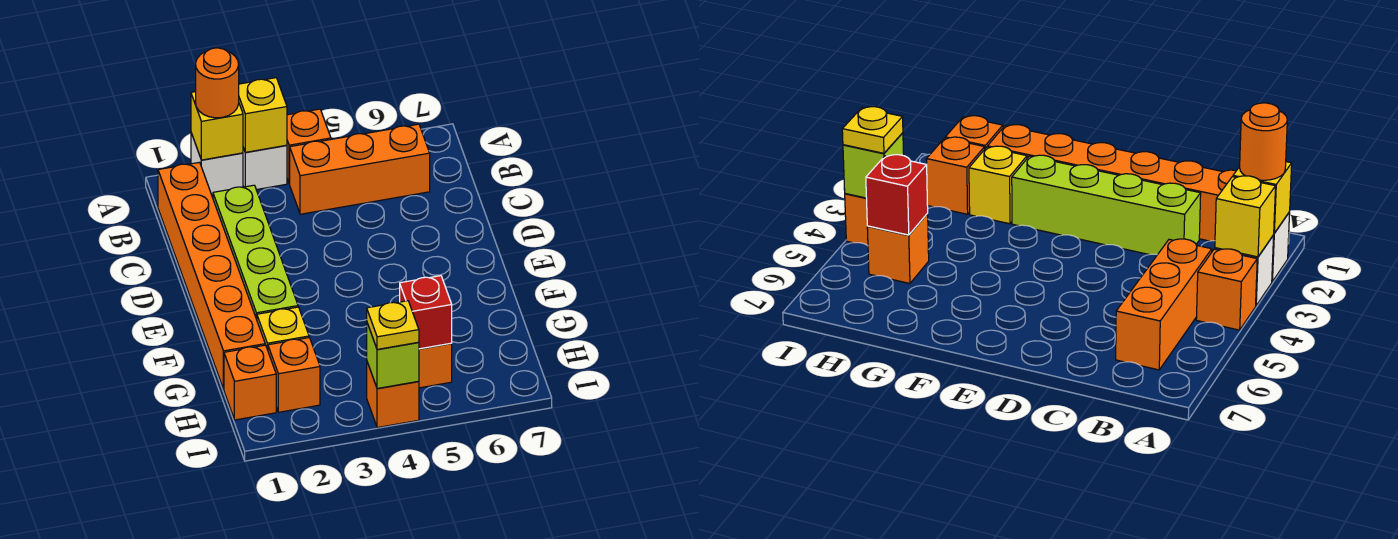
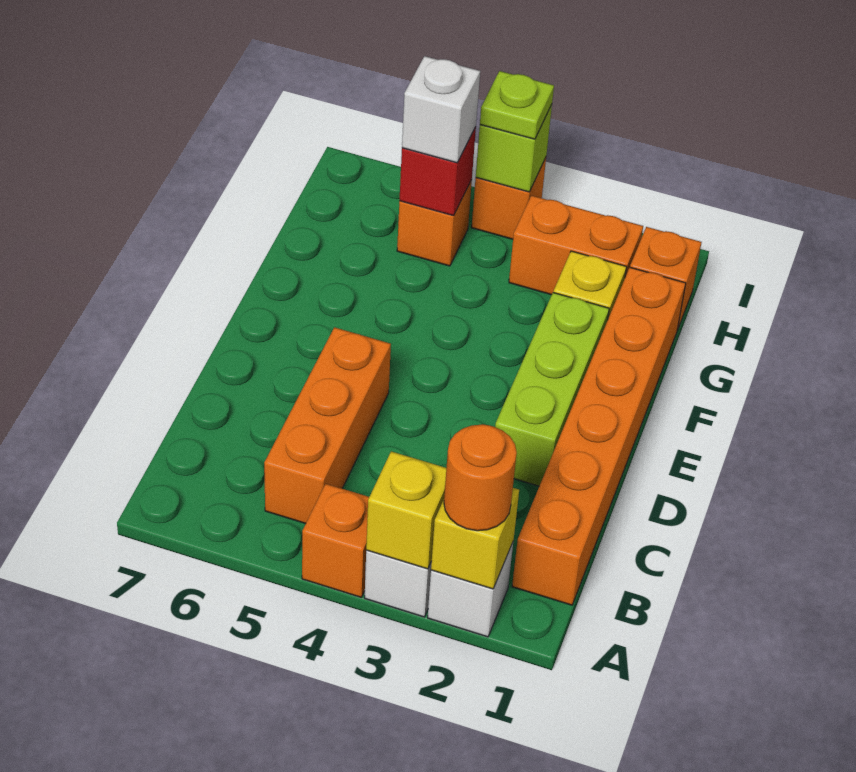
orange brick B4:B6 level 1 -> orange brick B5:D5 level 1
lime brick C2:F2 level 1 -> lime brick D2:F2 level 1
orange brick H2 level 1 -> orange brick H2:H3 level 1
none -> white brick H5 level 3
yellow plate I4 level 3 -> lime plate I4 level 3

